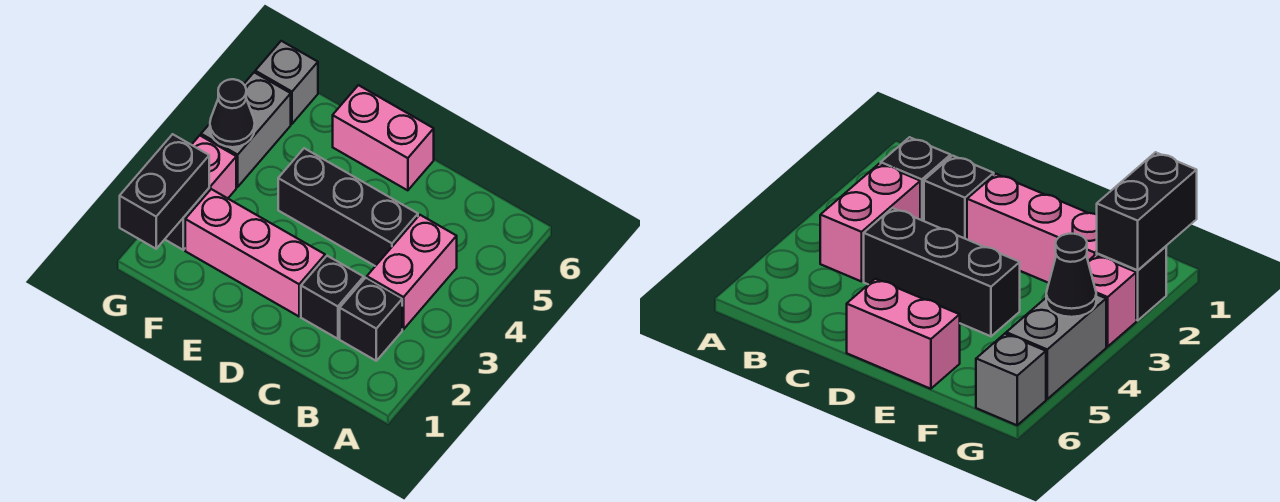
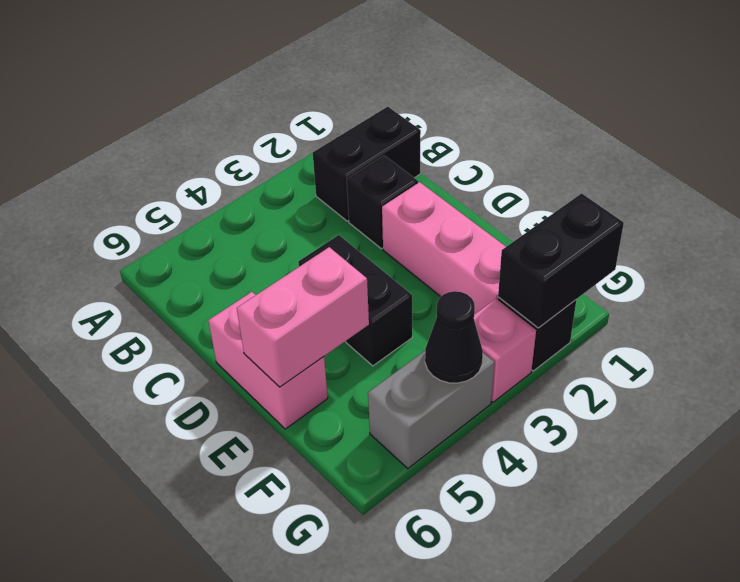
black brick B2 level 1 -> black brick B1:B2 level 1
pink brick B3:B4 level 1 -> pink brick E5:E6 level 2
black brick C4:E4 level 1 -> black brick D4:E4 level 1
grey brick G6 level 1 -> none

